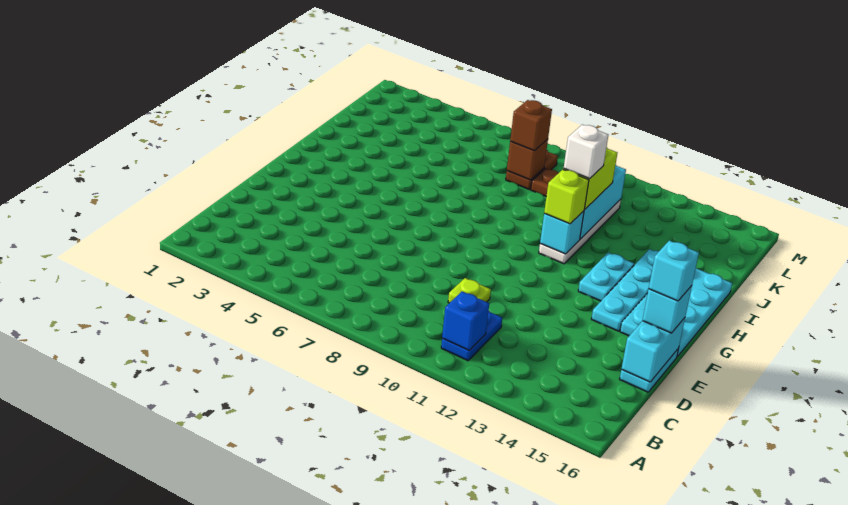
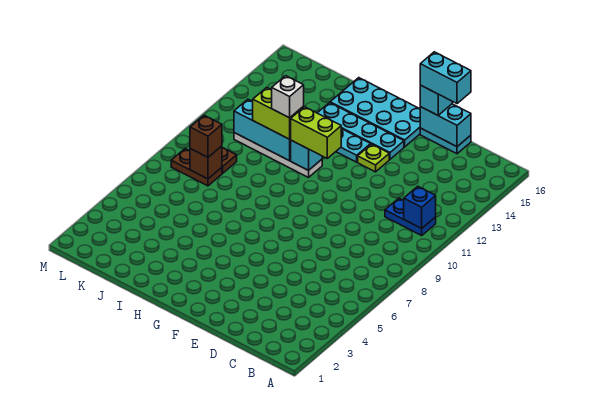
lime plate D10 level 1 -> lime plate F13 level 1
cyan brick E16 level 4 -> cyan brick D16:E16 level 4
lime brick H11 level 3 -> lime brick G11:H11 level 3

